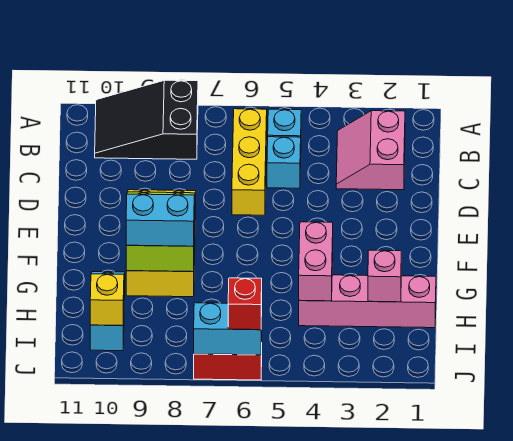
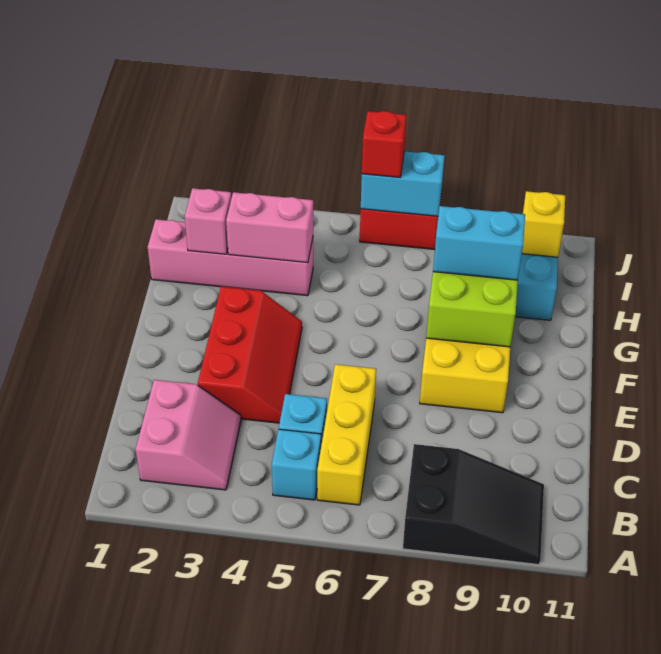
none -> red slope D3:F4 level 1 top 3
pink brick G4:H4 level 2 -> pink brick H3:H4 level 2

